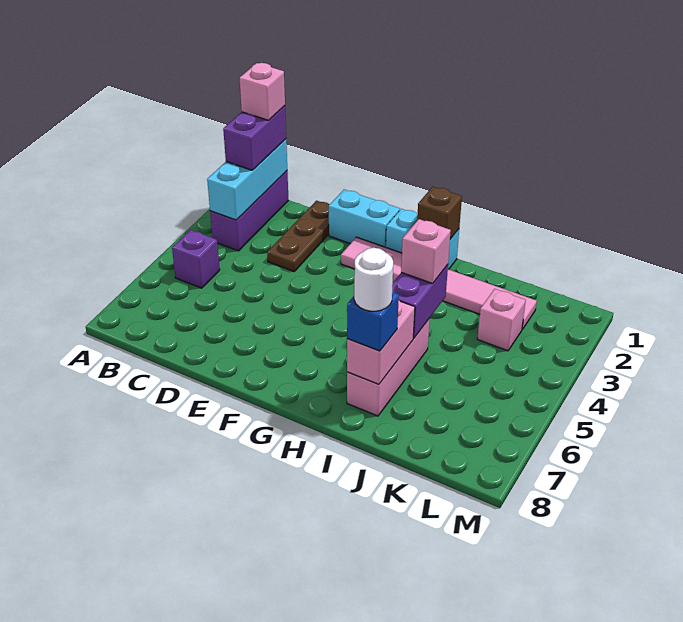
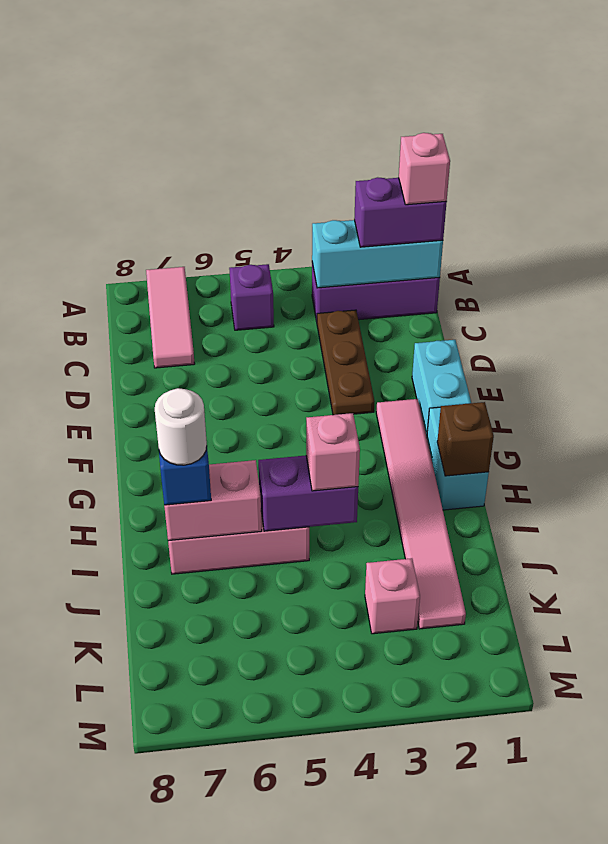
none -> pink tile A7:C7 level 1
brown plate D1:D3 level 1 -> brown plate C3:E3 level 1

